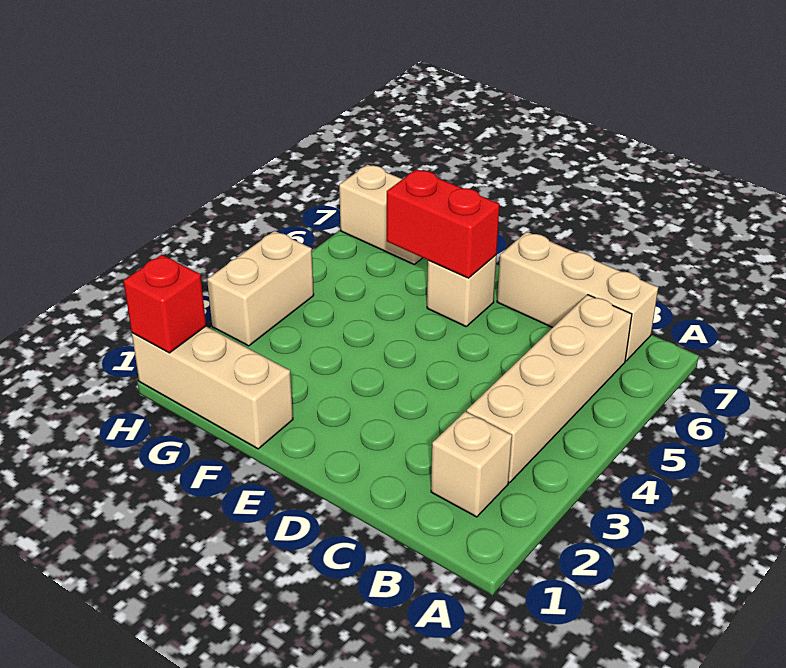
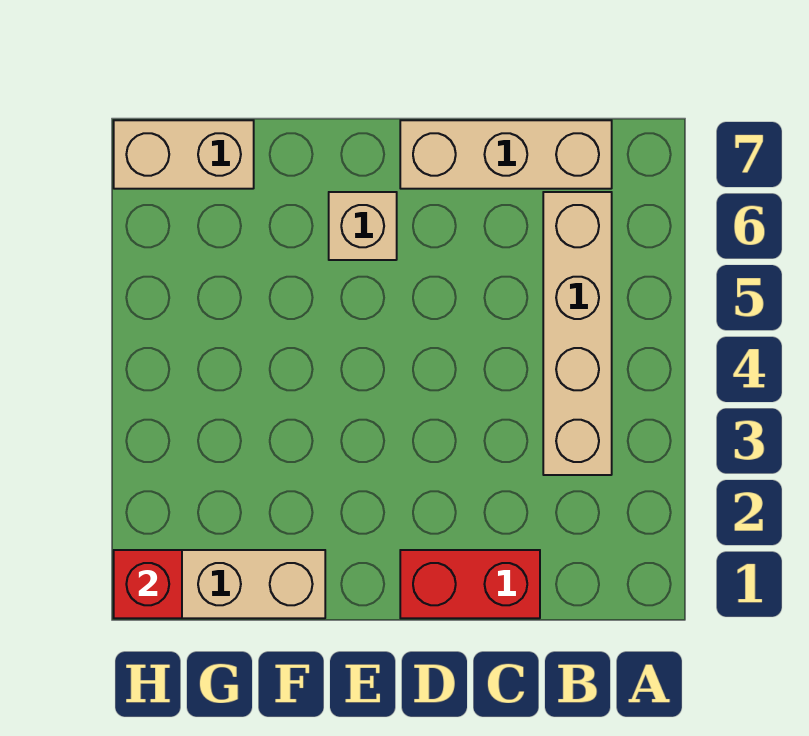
tan brick B2 level 1 -> none
red brick E6:F6 level 2 -> red brick C1:D1 level 1
tan brick H3:H4 level 1 -> none

